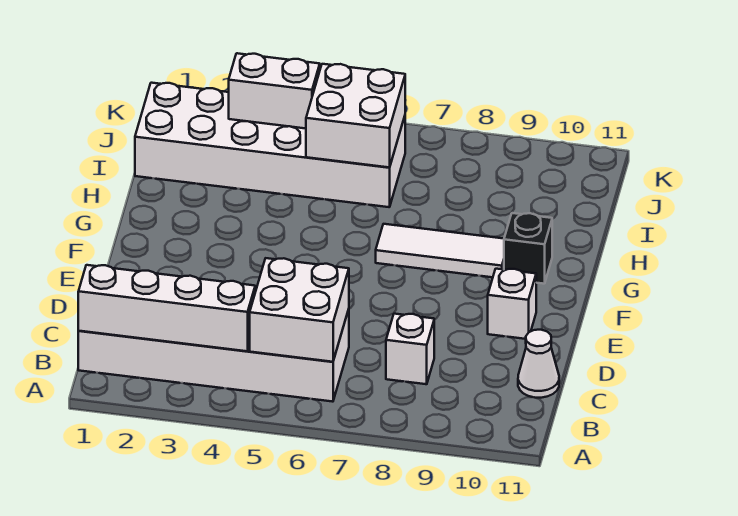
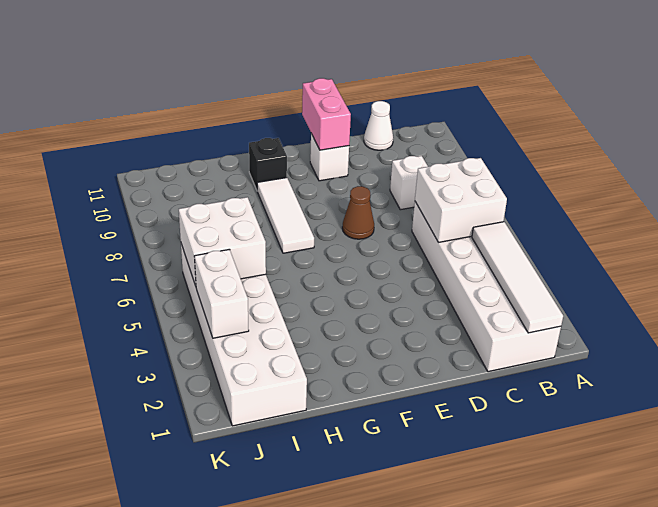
white brick B1:B4 level 2 -> white tile B1:B4 level 2
none -> brown cone E7 level 1
none -> pink brick E10:E11 level 2

